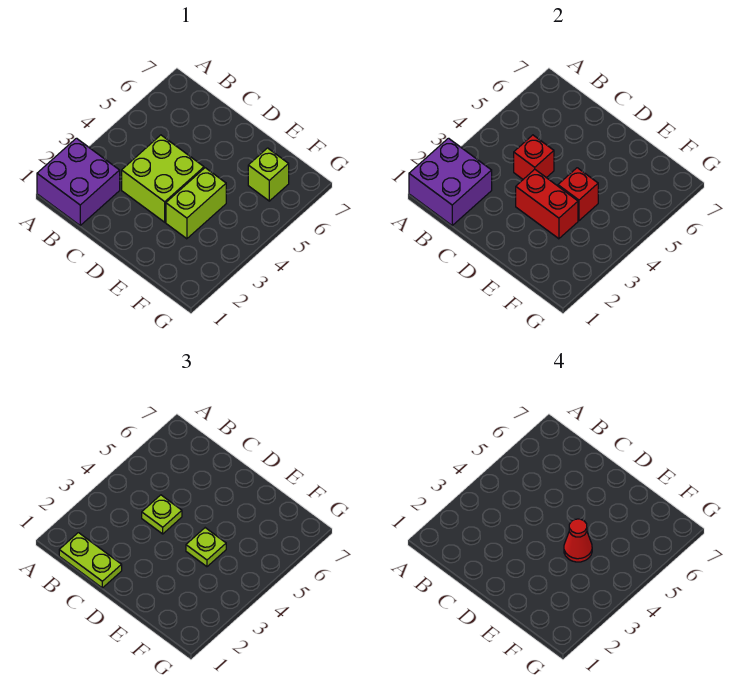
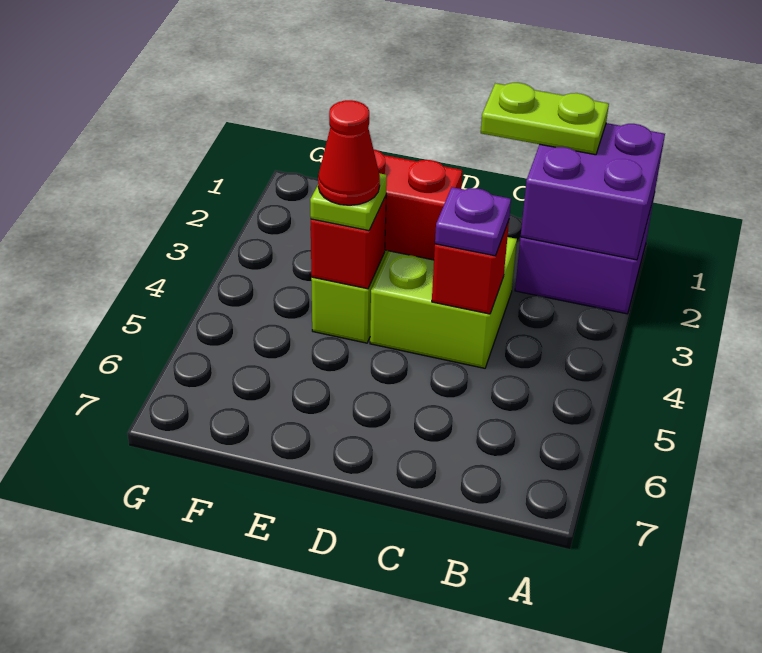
lime plate C4 level 3 -> purple plate C4 level 3
lime brick F6 level 1 -> none

